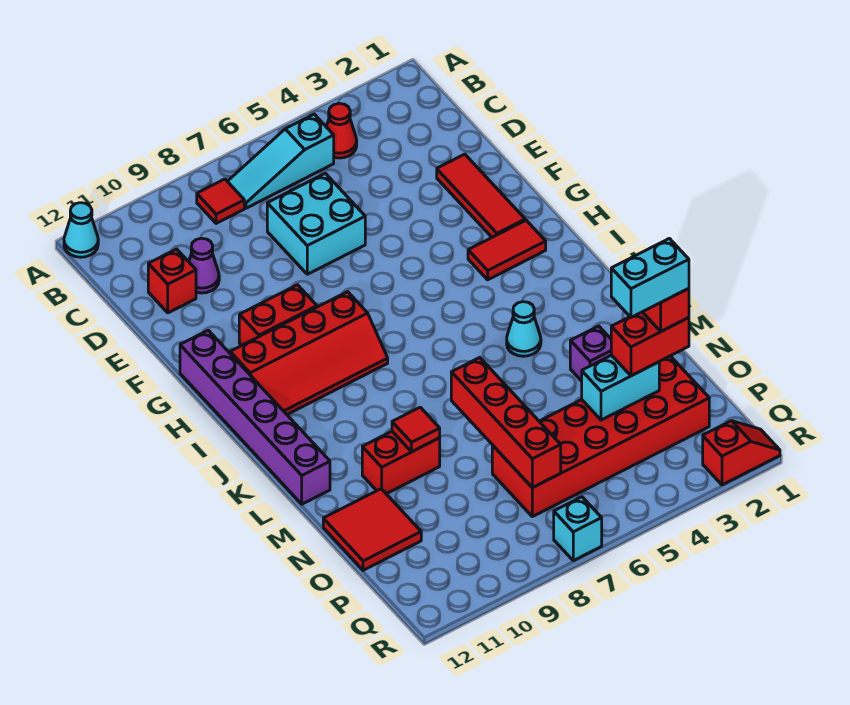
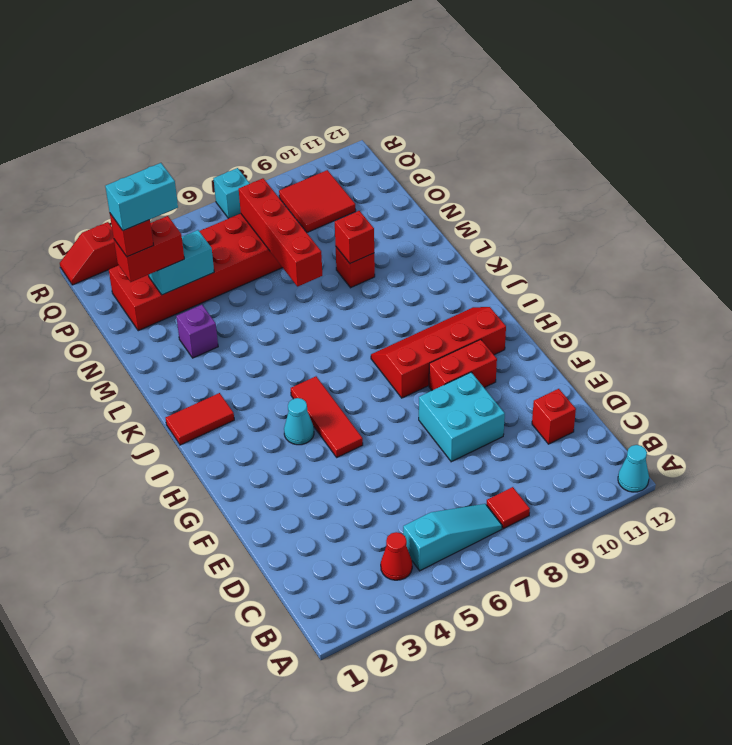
cyan brick D6:E7 level 1 -> cyan brick E8:F9 level 1
purple cone D10 level 1 -> none
red tile E2:G2 level 1 -> red tile G5:I5 level 1
purple brick G12:L12 level 1 -> none
red tile H2:H3 level 1 -> red tile J1:J2 level 1
cyan cone K4 level 1 -> cyan cone H4 level 1
red brick M9:M10 level 1 -> red brick M9 level 1
red tile M9 level 2 -> red brick M9 level 2
red tile N11:O12 level 1 -> red tile P9:Q10 level 1

